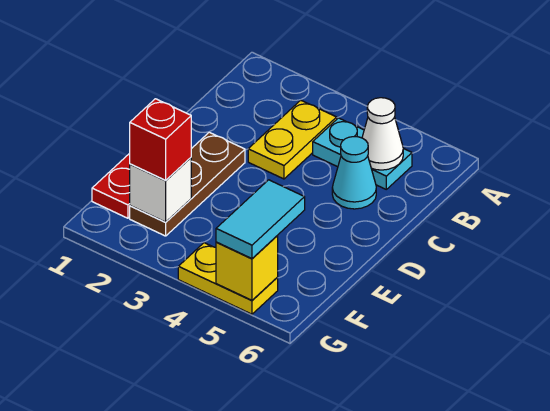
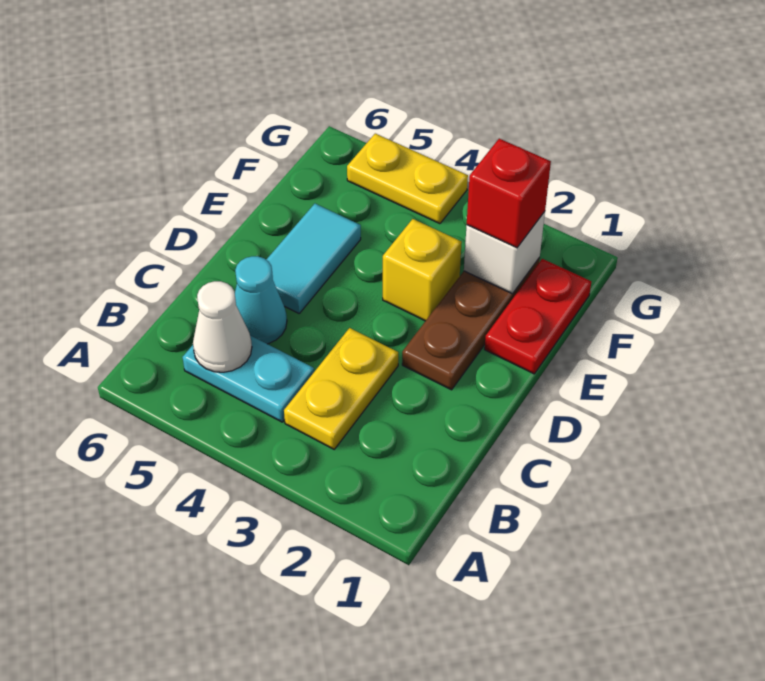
cyan tile F5:G5 level 3 -> cyan tile D5:E5 level 1
yellow brick G5 level 2 -> yellow brick E3 level 1

